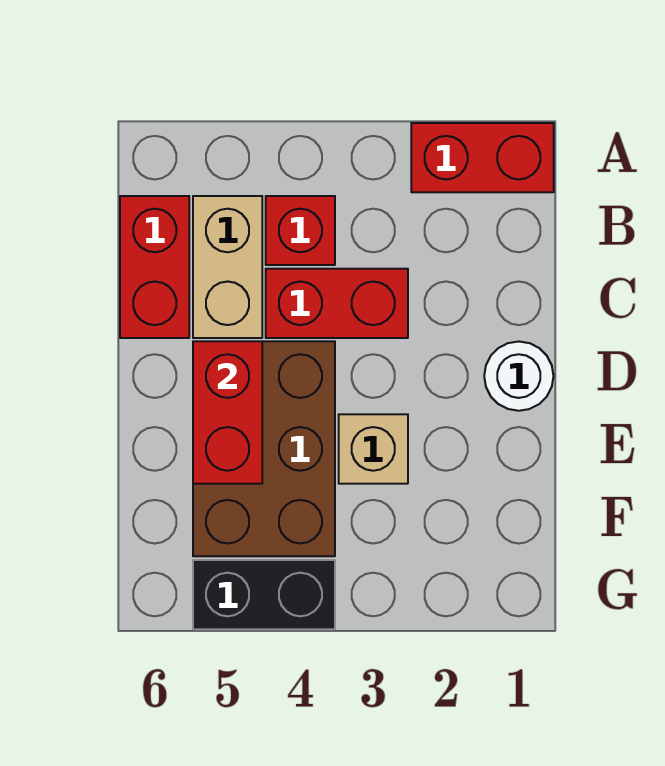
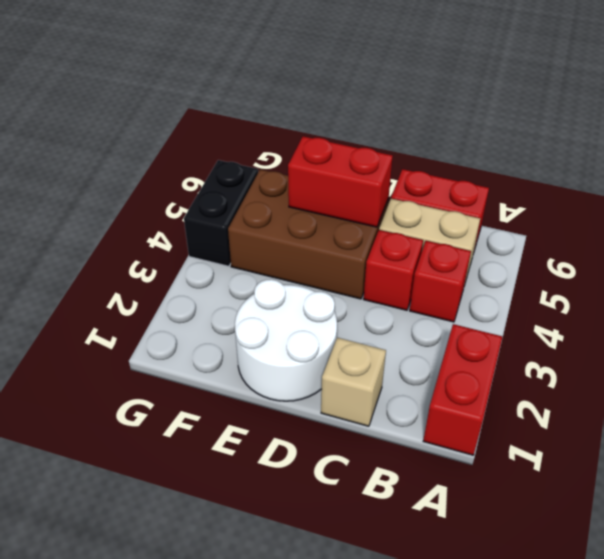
red brick C3:C4 level 1 -> red brick C4 level 1
white round brick D1 level 1 -> white round brick D1:E2 level 1
tan brick E3 level 1 -> tan brick C1 level 1

